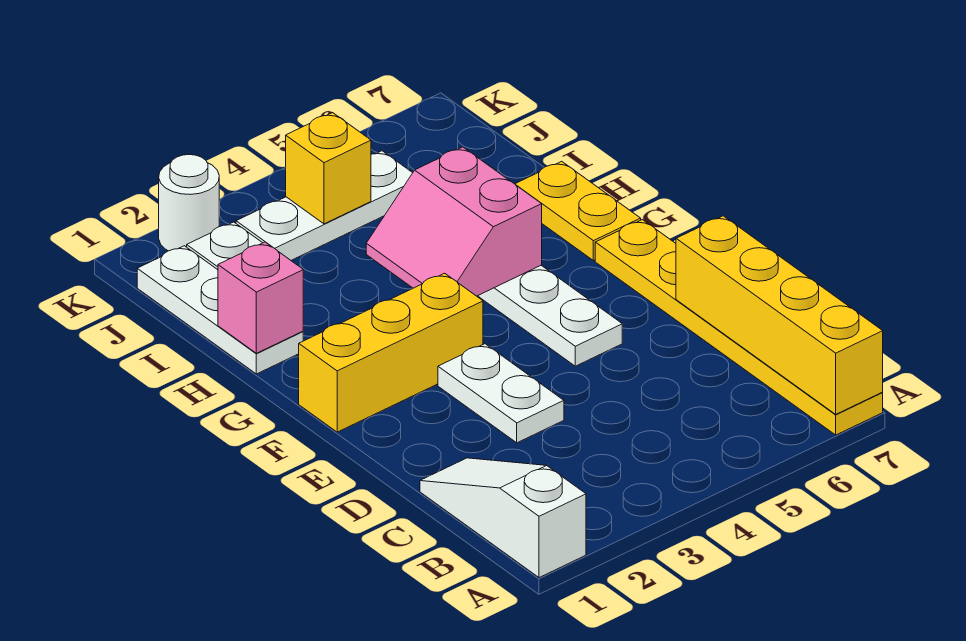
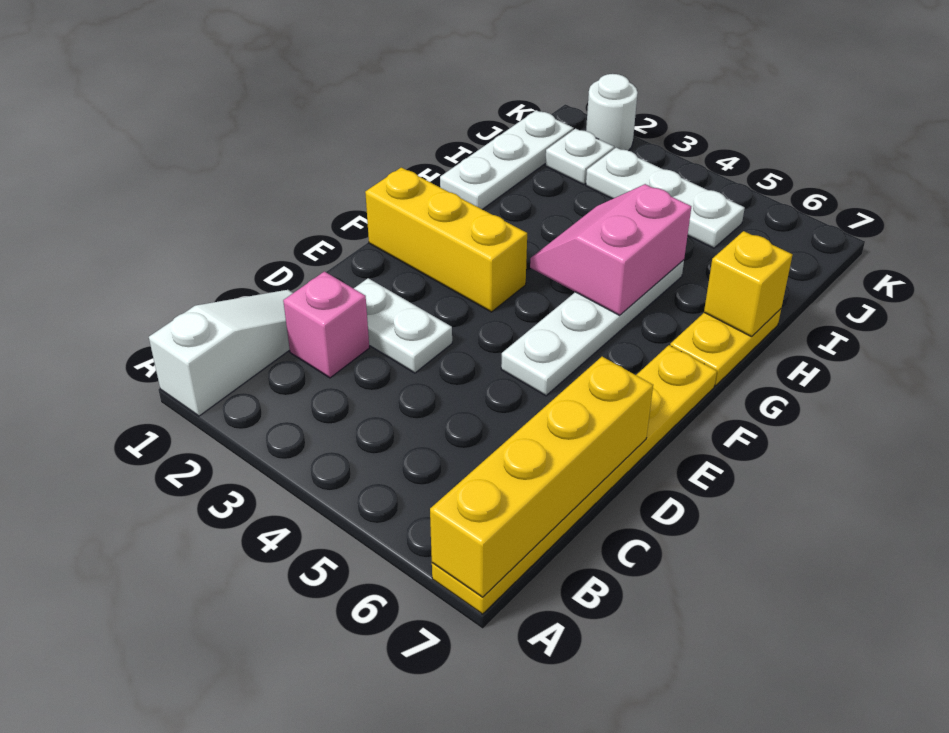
white plate D3:E3 level 1 -> white plate D2:D3 level 1
pink brick H1 level 2 -> pink brick C2 level 1
yellow brick J4 level 2 -> yellow brick H7 level 2

